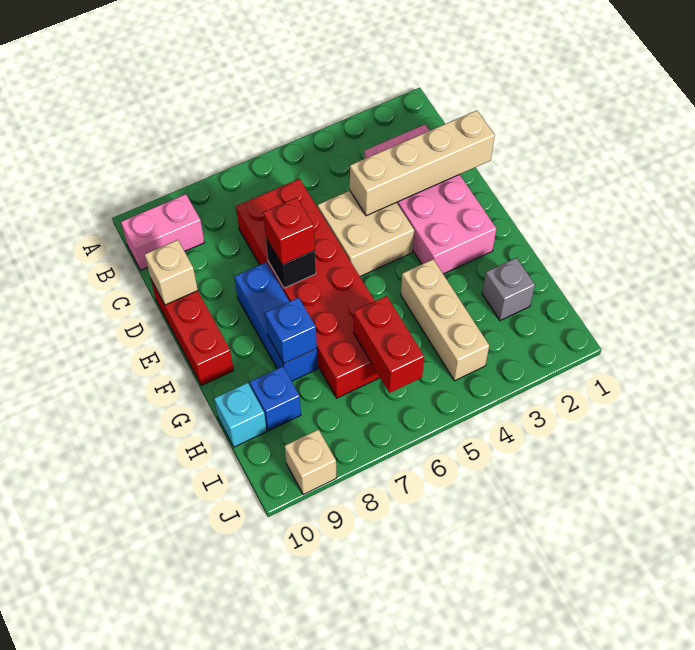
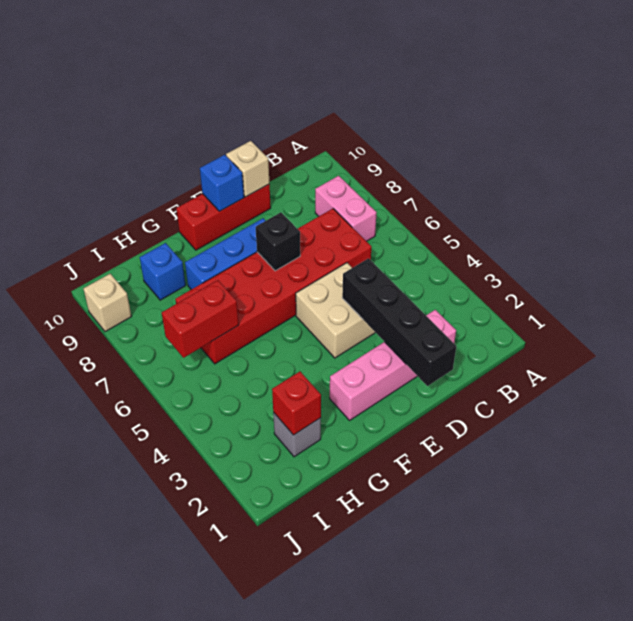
pink brick B9:B10 level 1 -> pink brick B7:B8 level 1
pink brick C2:F3 level 1 -> pink brick C2:F2 level 1
tan brick D1:D4 level 2 -> black brick D1:D4 level 2
red brick E7 level 3 -> red brick H2 level 2
tan brick G4:I4 level 1 -> none
blue brick G8 level 2 -> blue brick E10 level 2
cyan brick H10 level 1 -> none

